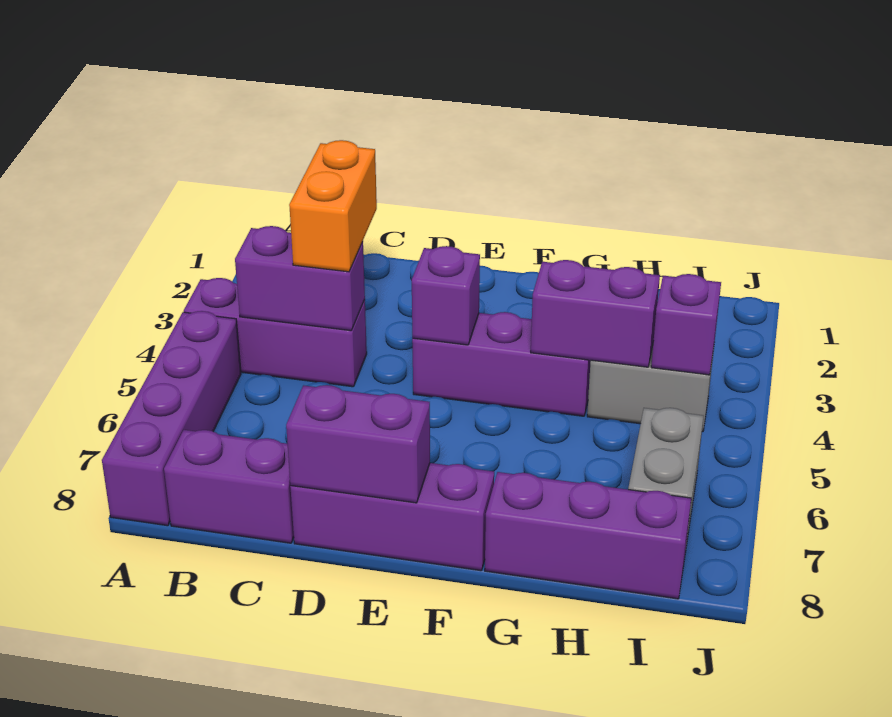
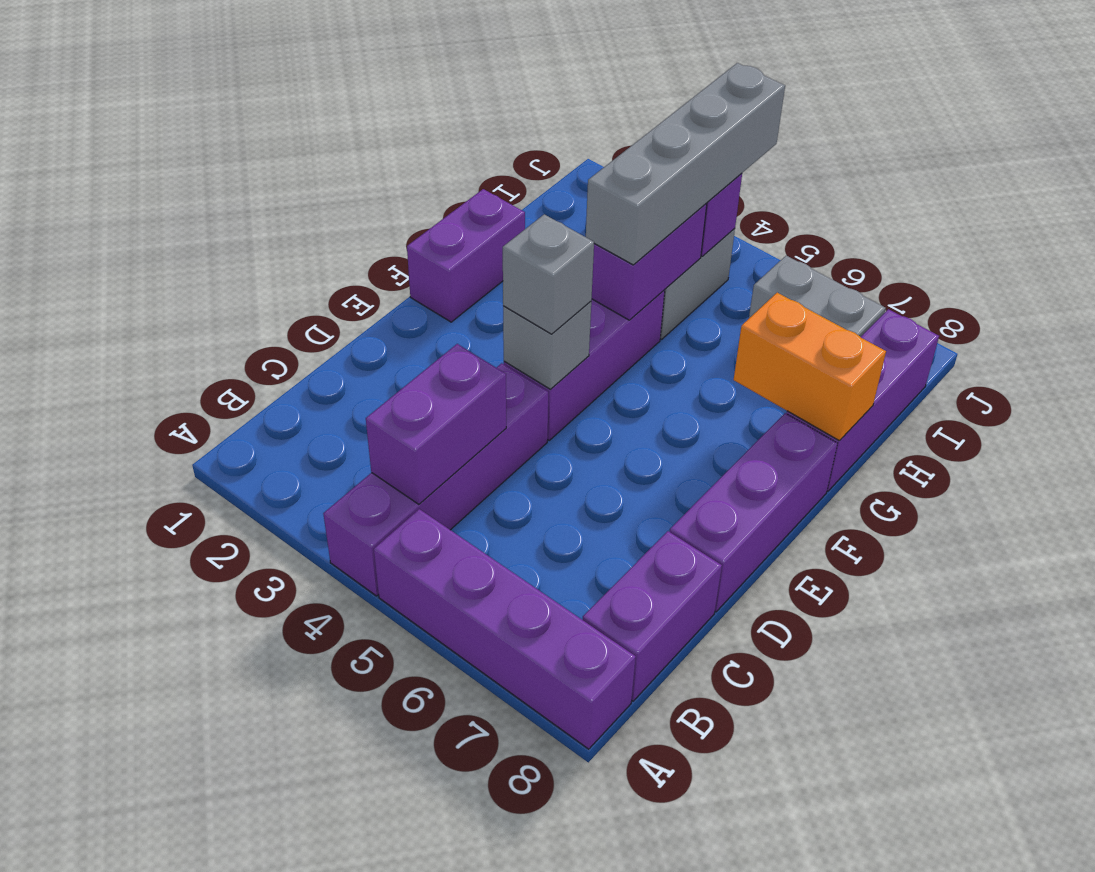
purple brick A4:C4 level 1 -> purple brick A4:D4 level 1
orange brick C3:C4 level 3 -> orange brick G7:G8 level 2
purple brick D8:E8 level 2 -> purple brick F1:G1 level 1
purple brick E4 level 2 -> grey brick E4 level 2
none -> grey brick E4 level 3
none -> grey brick G4:J4 level 3

